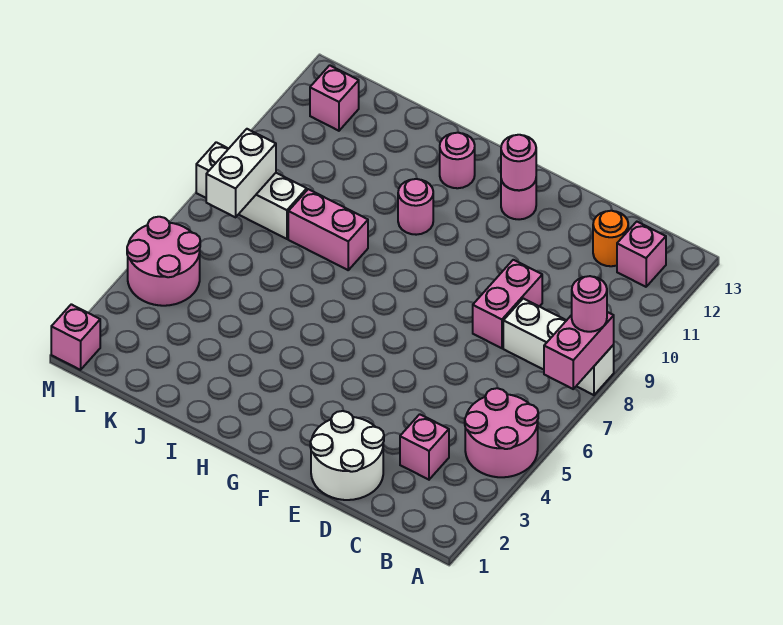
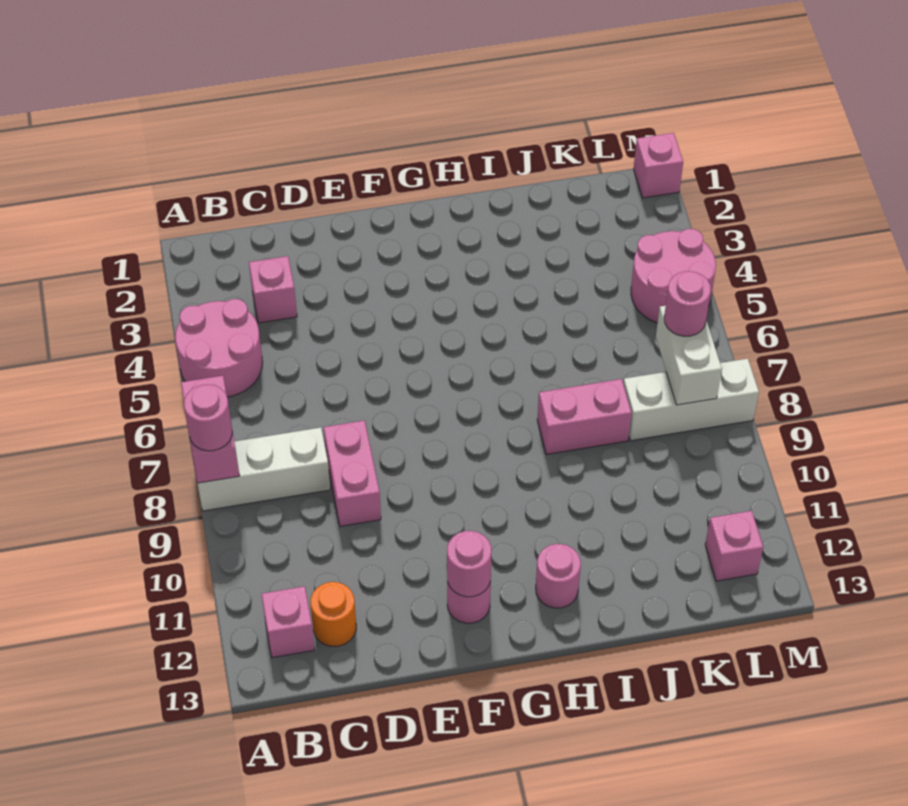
white round brick D1:E2 level 1 -> none
pink round brick H10 level 1 -> pink round brick L7 level 3

